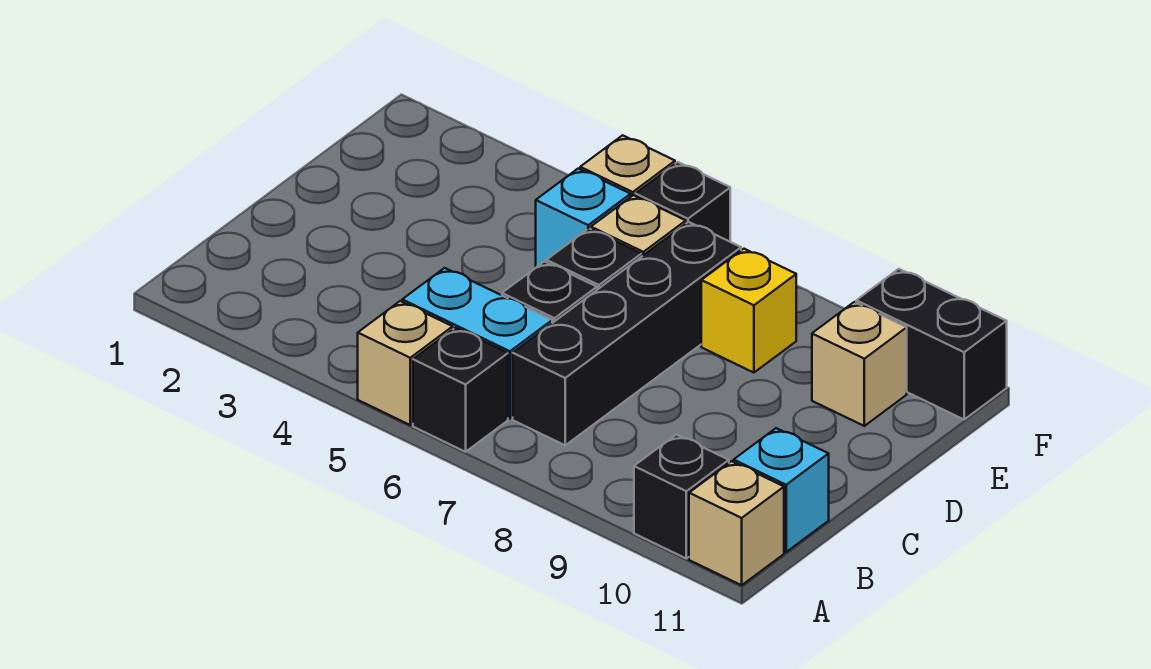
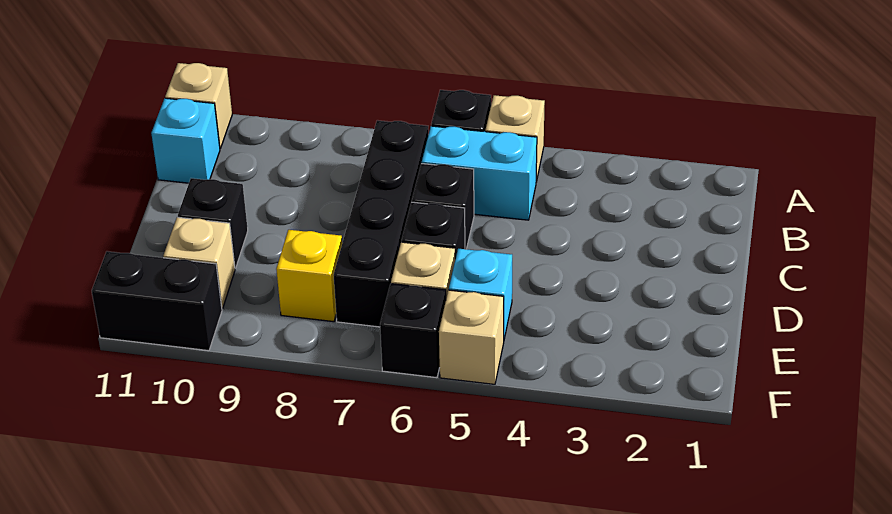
black brick A10 level 1 -> black brick D10 level 1

